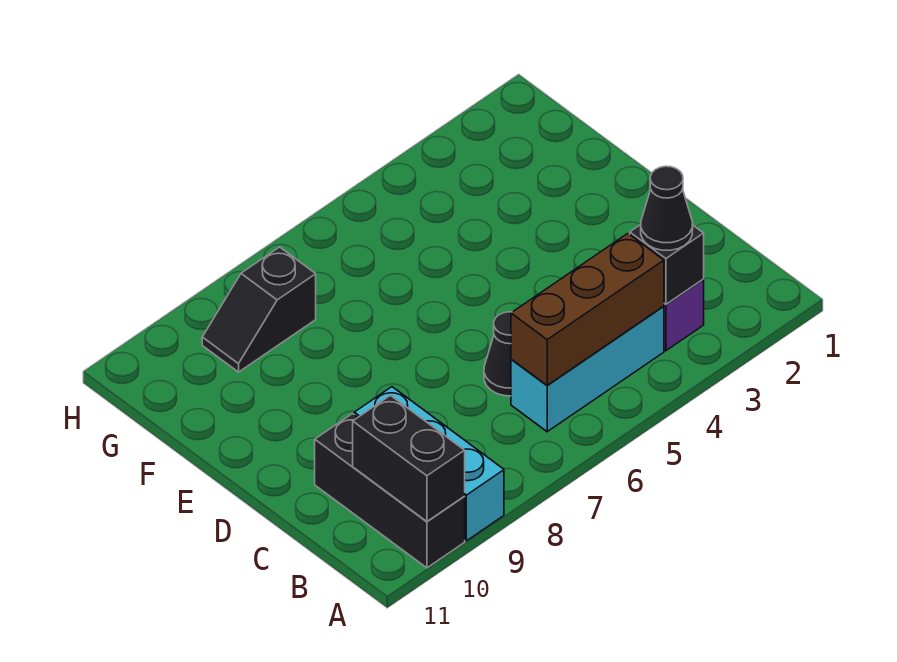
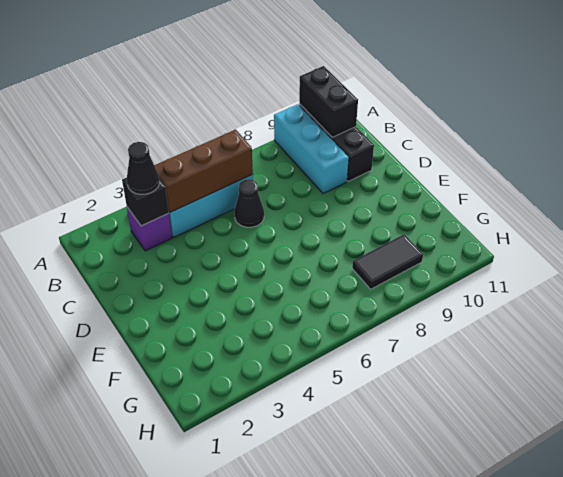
black slope G8:G9 level 1 top 8 -> black tile G8:G9 level 1

